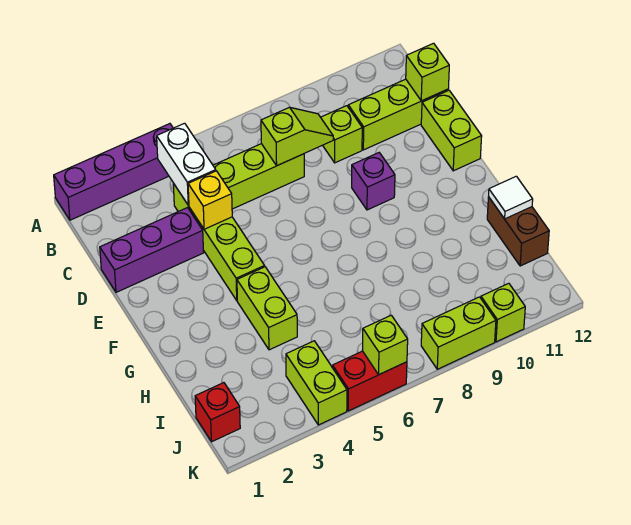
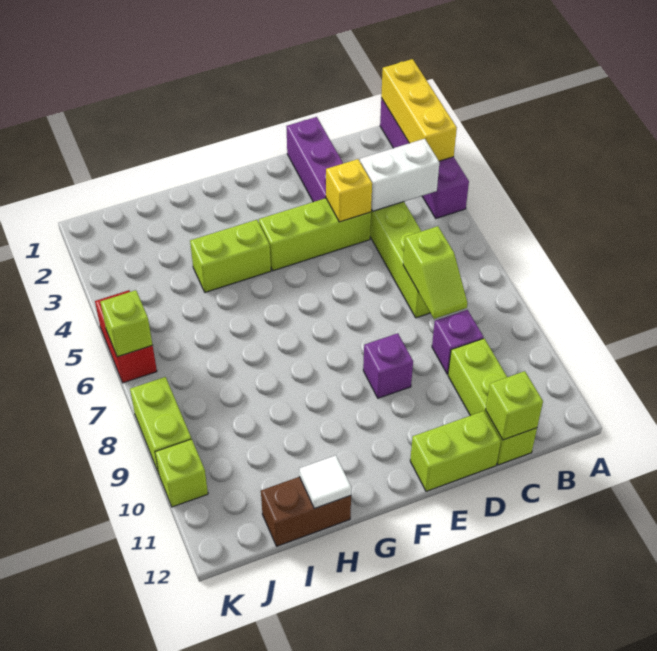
none -> yellow brick A1:A3 level 2
lime brick C9 level 1 -> purple brick C9 level 1
red brick J1 level 1 -> none
lime brick J4:K4 level 1 -> none

